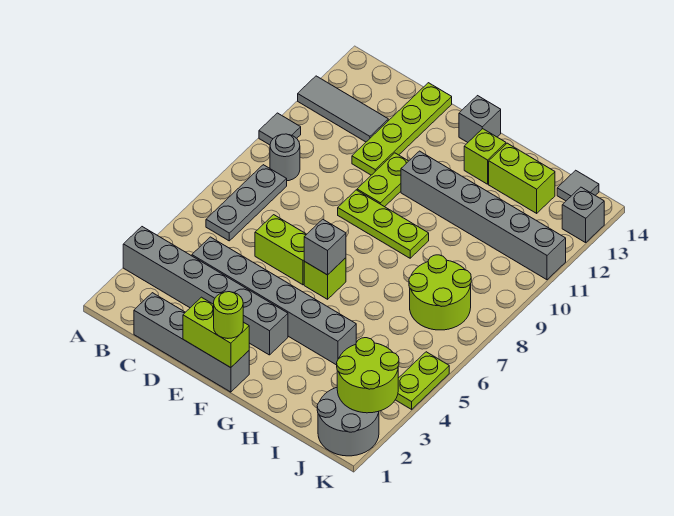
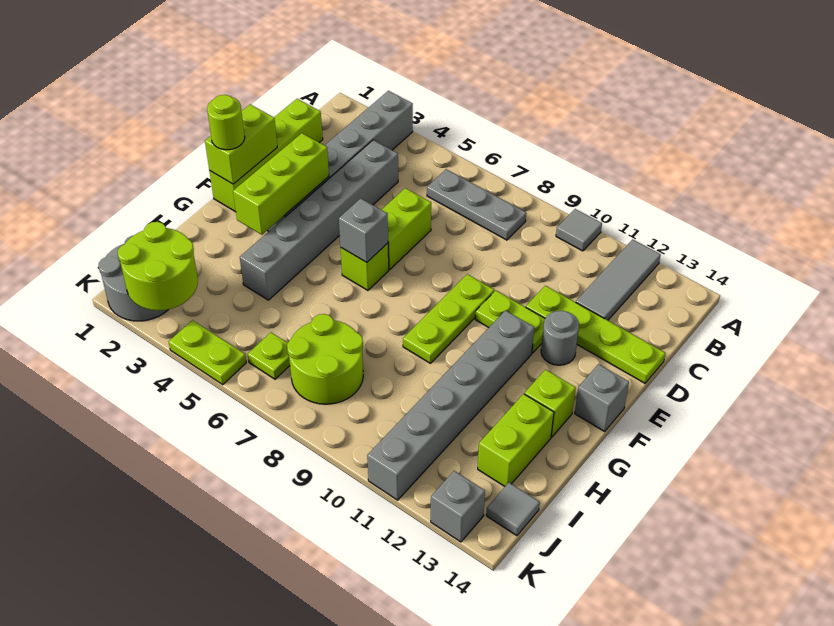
grey round brick B9 level 1 -> grey round brick E12 level 1
grey brick C1:F1 level 1 -> lime brick C1:F1 level 1
none -> lime brick E3:G3 level 2
none -> lime plate J6 level 1

